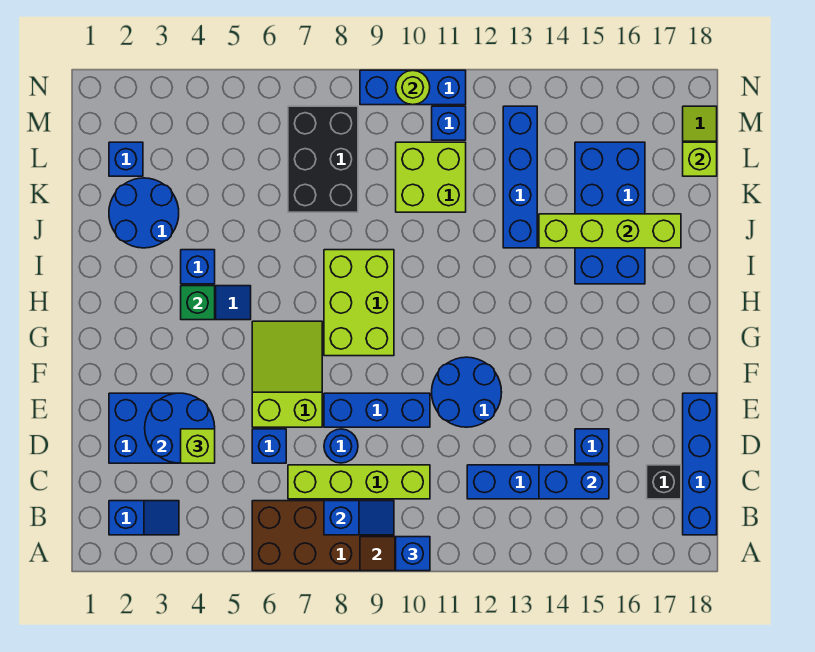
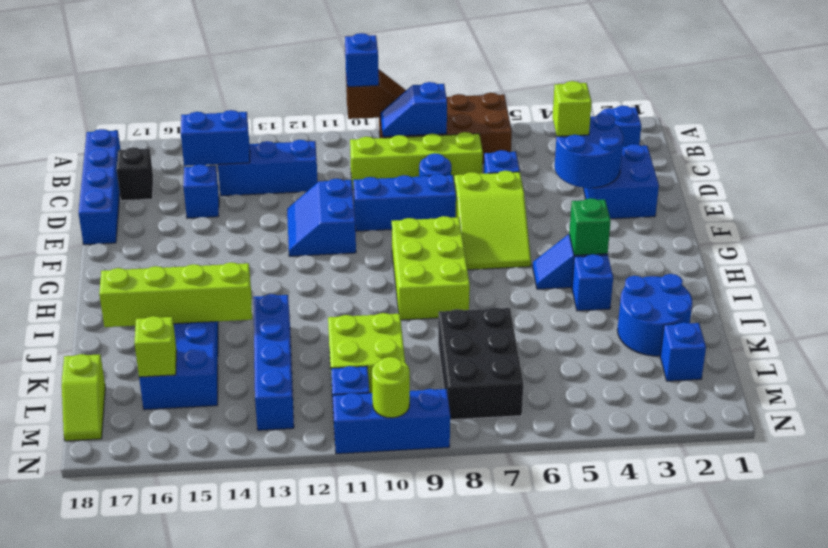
blue round brick E11:F12 level 1 -> blue slope E11:F12 level 1 top 11
lime brick L18 level 2 -> lime brick L16 level 2

